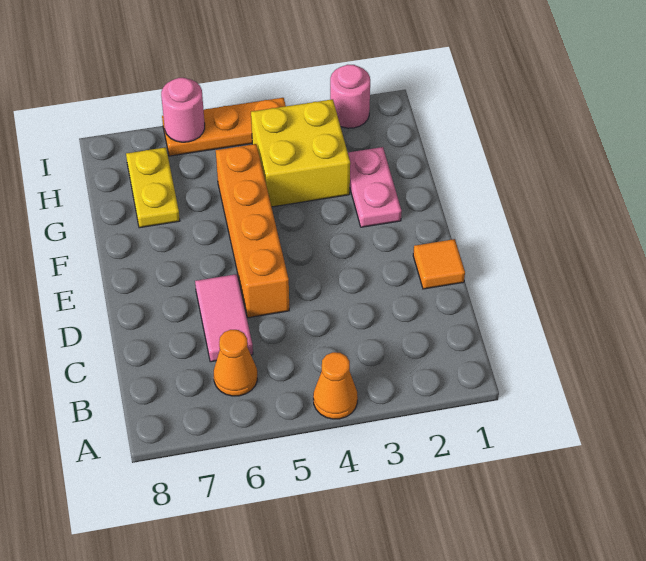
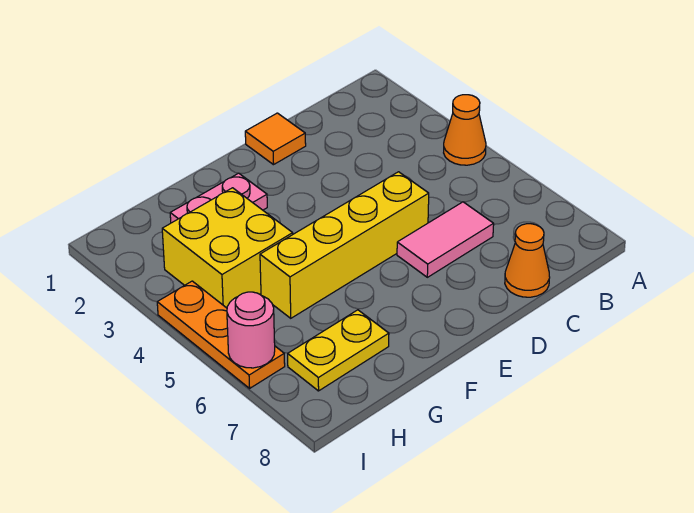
orange cone B6 level 1 -> orange cone C8 level 1
orange brick D5:G5 level 1 -> yellow brick D5:G5 level 1
pink round brick I2 level 1 -> none

